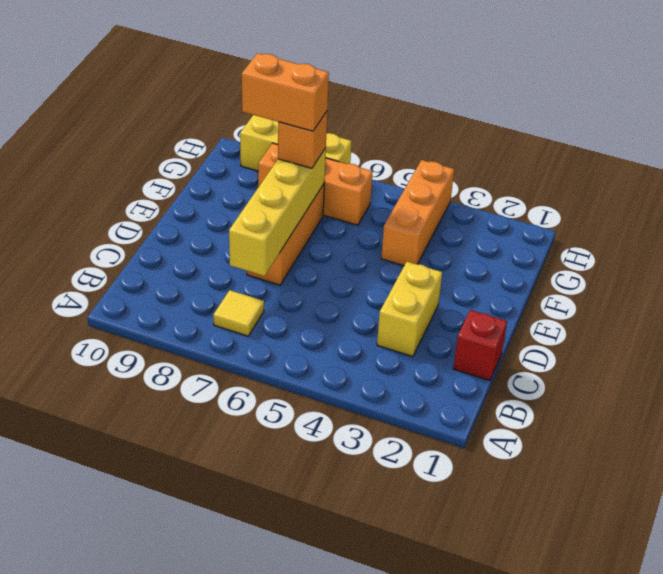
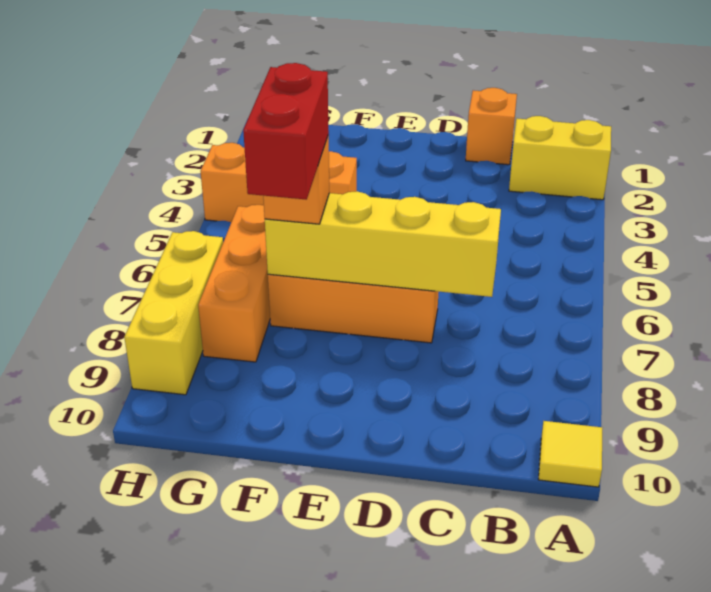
yellow tile B7 level 1 -> yellow tile A10 level 1
red brick C1 level 1 -> orange brick C1 level 1
yellow brick C3:D3 level 1 -> yellow brick A2:B2 level 1
orange brick F7:F8 level 4 -> red brick F7:F8 level 4

